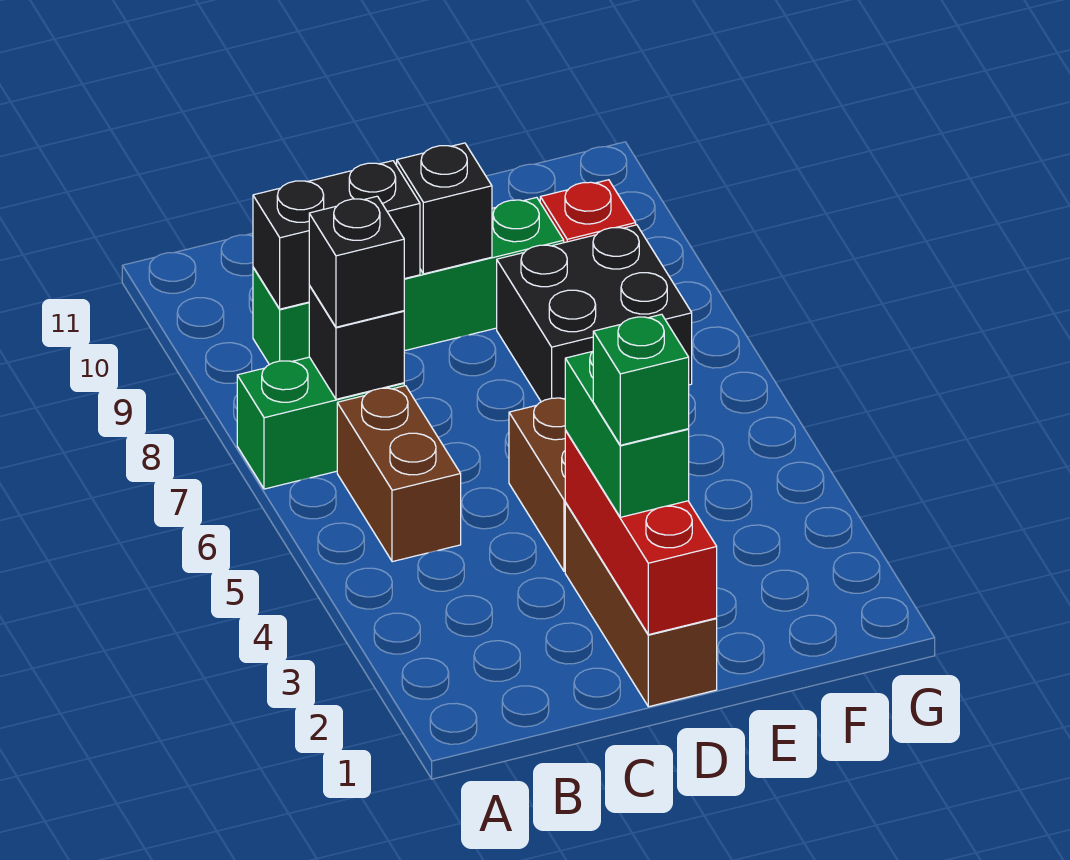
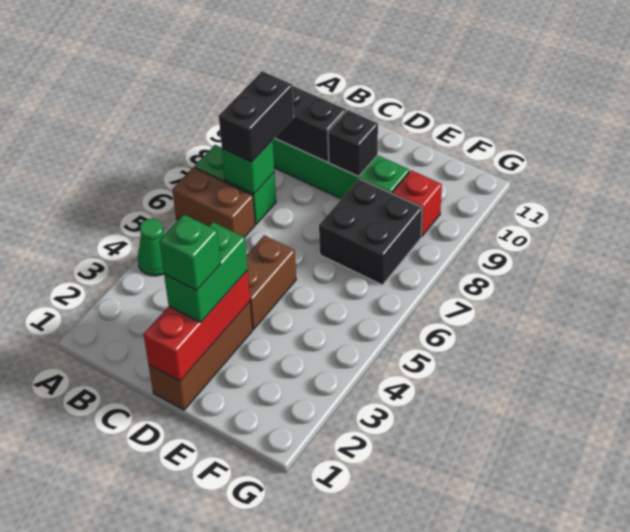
none -> green cone A4 level 1
brown brick B5:B6 level 1 -> brown brick A6:B6 level 1
black brick B7 level 2 -> green brick B7 level 2
black brick B7 level 3 -> black brick B7:B8 level 3

